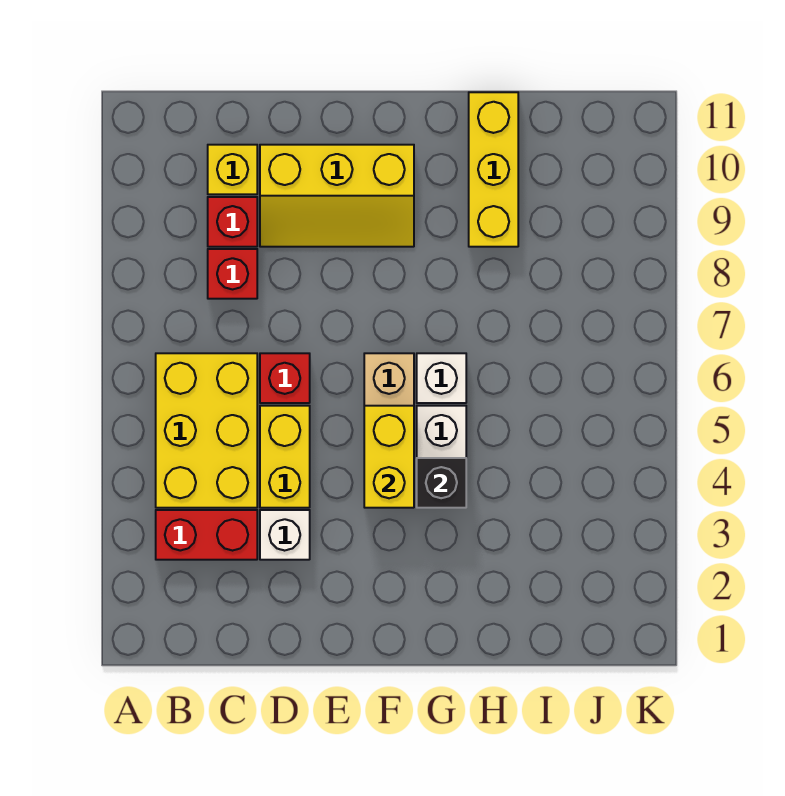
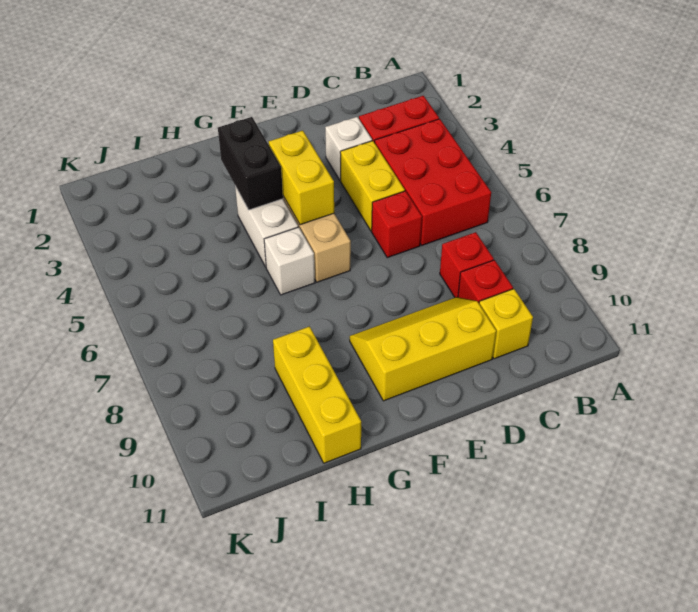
yellow brick B4:C6 level 1 -> red brick B4:C6 level 1
black brick G4 level 2 -> black brick G3:G4 level 2

